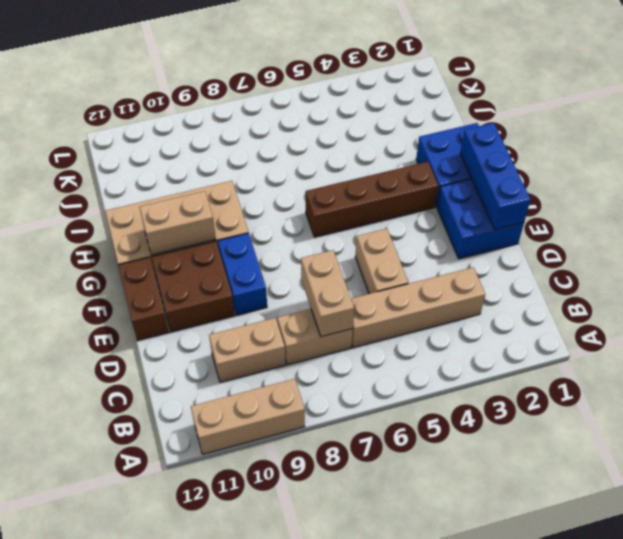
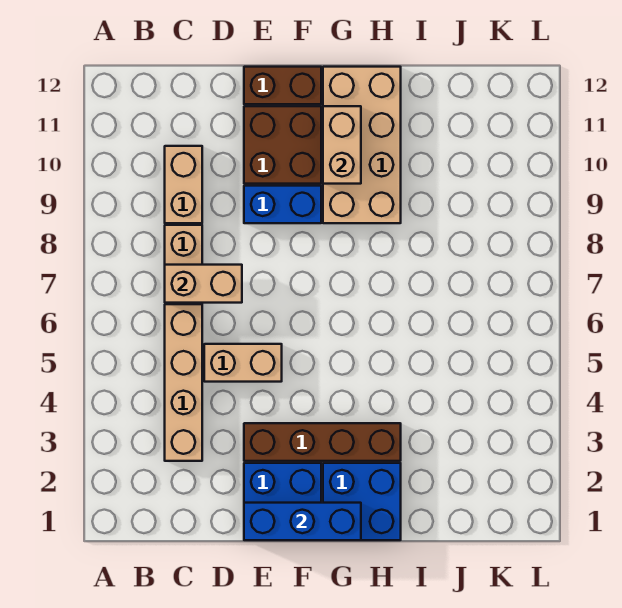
tan brick A9:A11 level 1 -> none
brown brick G3:G6 level 1 -> brown brick E3:H3 level 1

